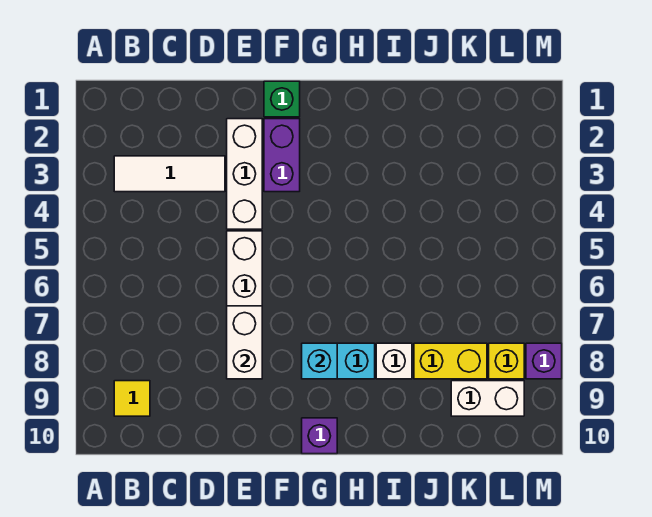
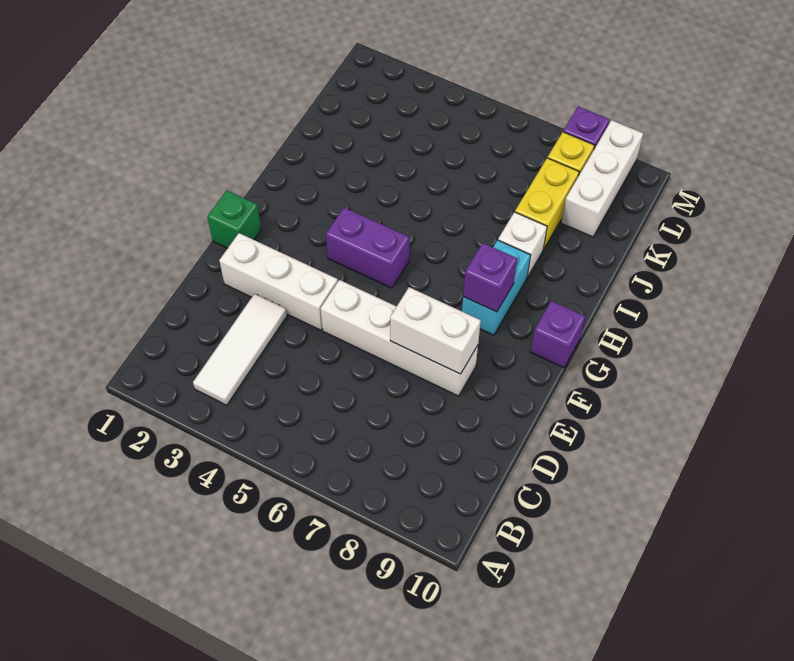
yellow tile B9 level 1 -> none
purple brick F2:F3 level 1 -> purple brick G4:G5 level 1
cyan brick G8 level 2 -> purple brick G8 level 2
white brick K9:L9 level 1 -> white brick K9:M9 level 1

